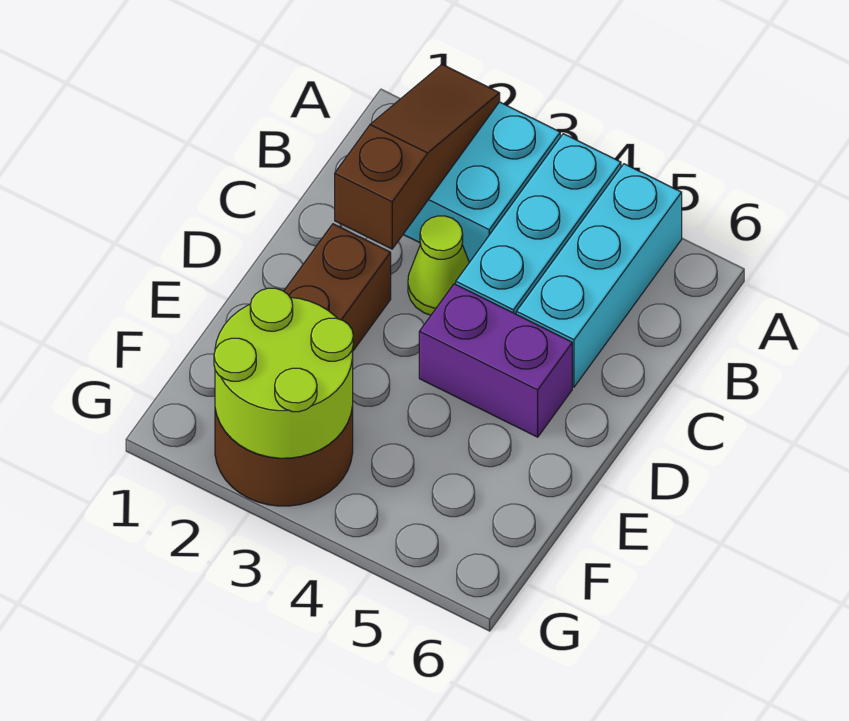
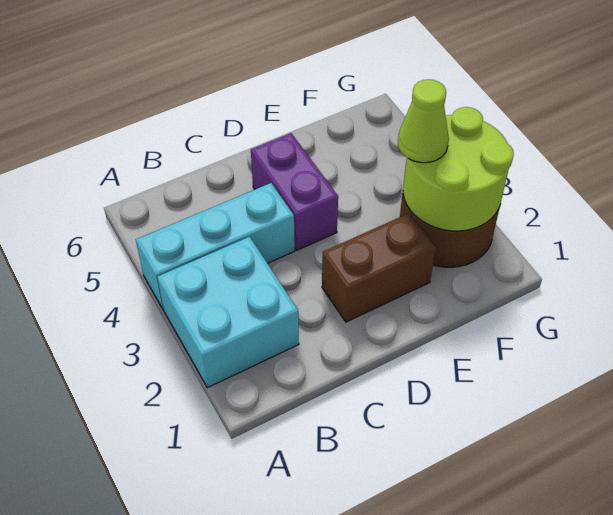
brown slope A2:C2 level 2 top C -> none
cyan brick A5:C5 level 1 -> none
lime cone C3 level 1 -> lime cone F3 level 3

